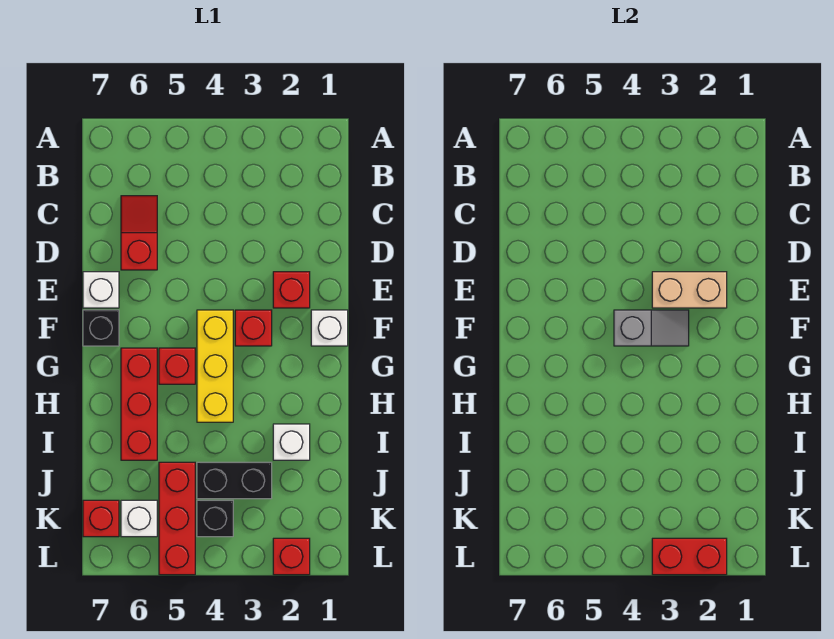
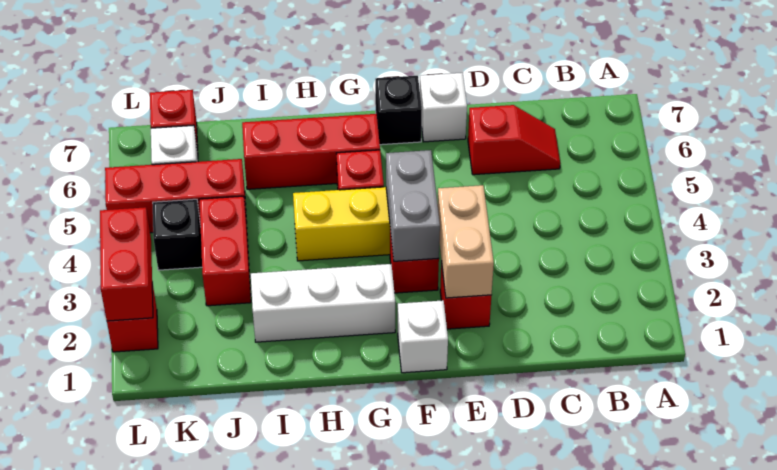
grey slope F3:F4 level 2 top 4 -> grey brick F3:F4 level 2
white brick I2 level 1 -> white brick G2:I2 level 1
black brick J3:J4 level 1 -> red brick J3:J4 level 1

